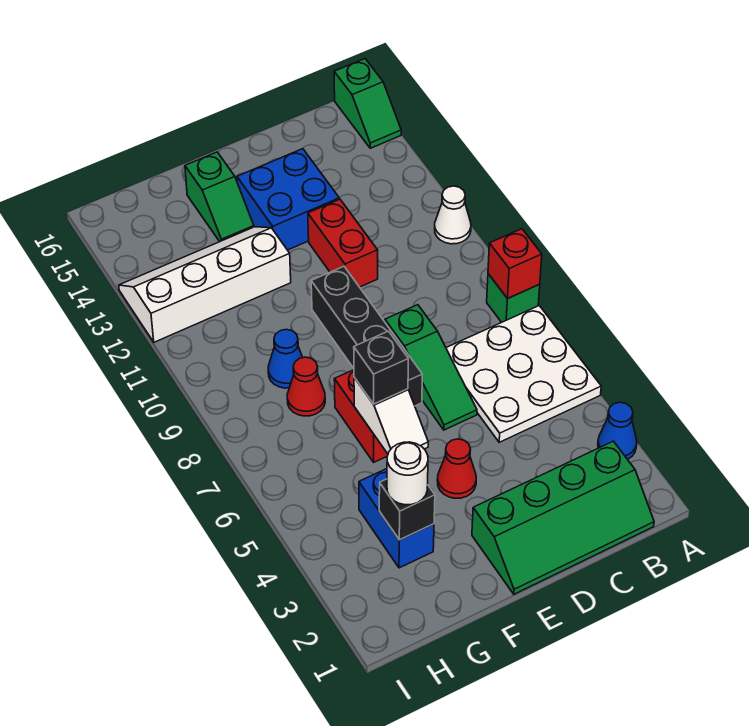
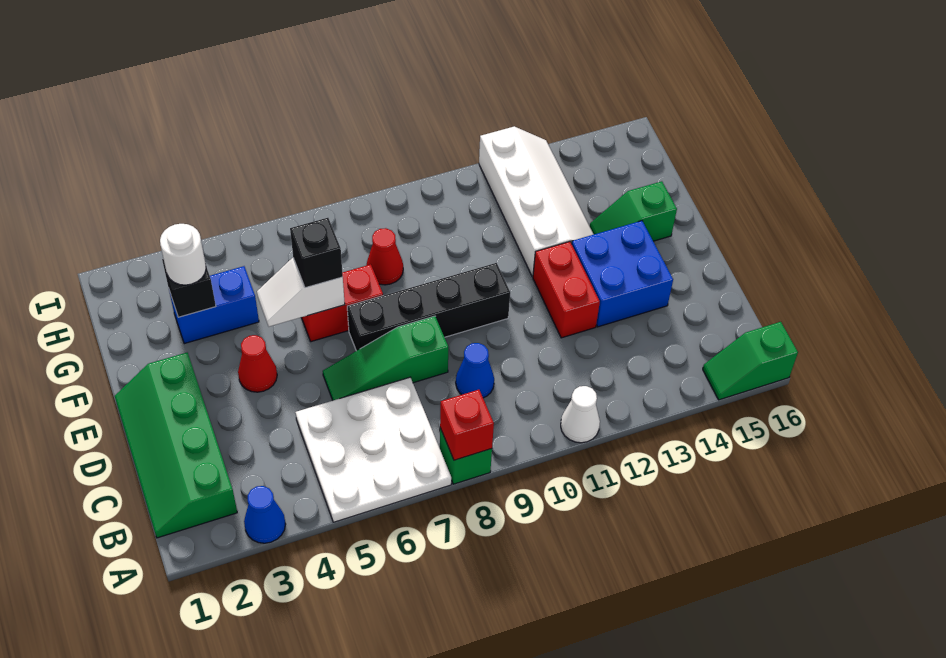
red brick D11:D12 level 1 -> red brick D12:E12 level 1
blue cone G9 level 1 -> blue cone C9 level 1

